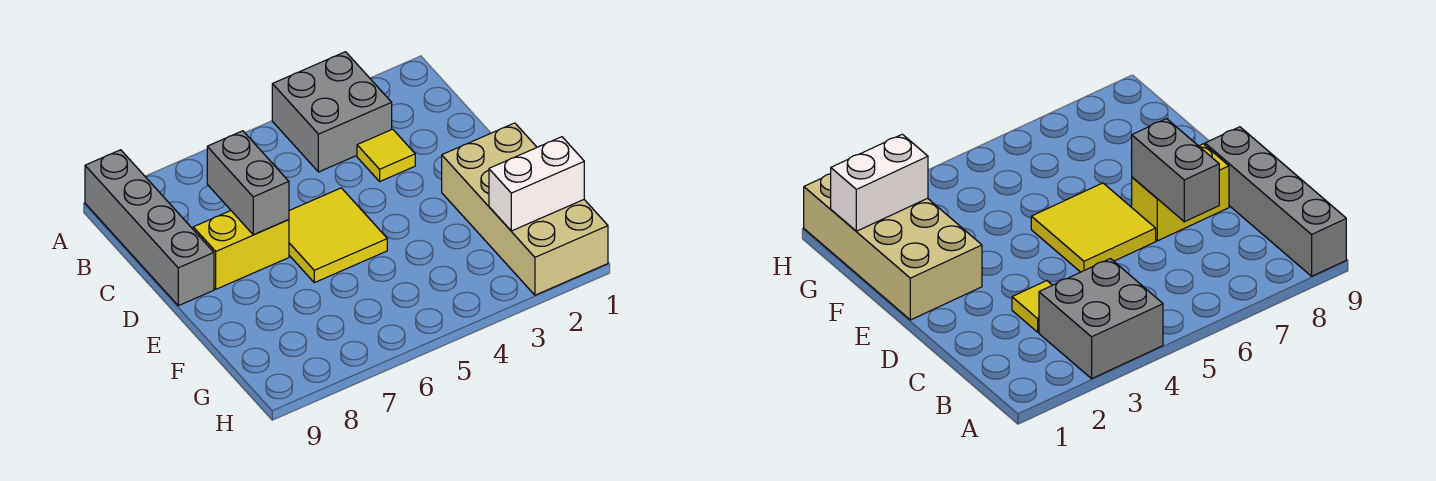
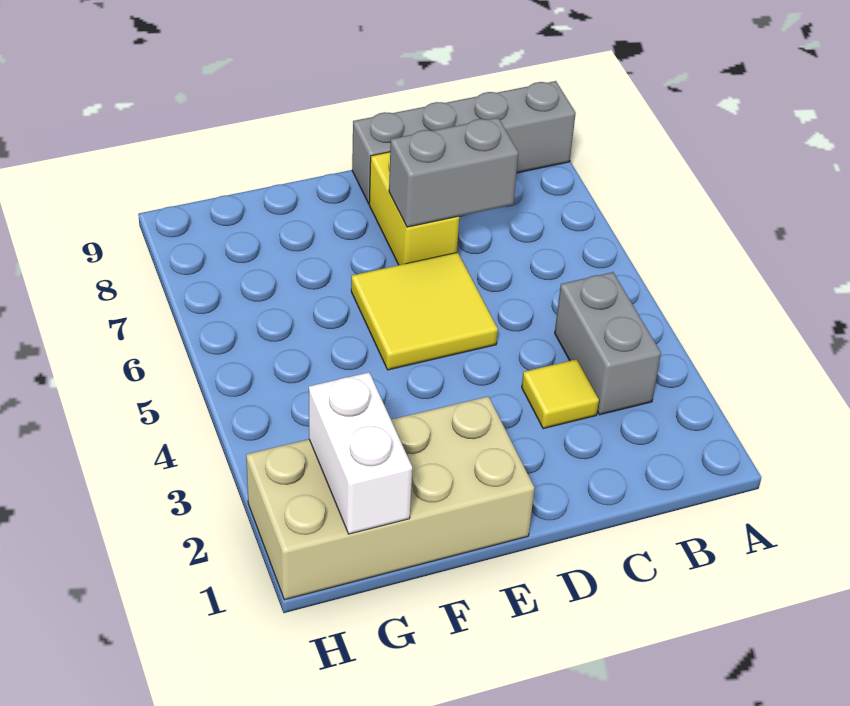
grey brick A3:B4 level 1 -> grey brick B3:B4 level 1

